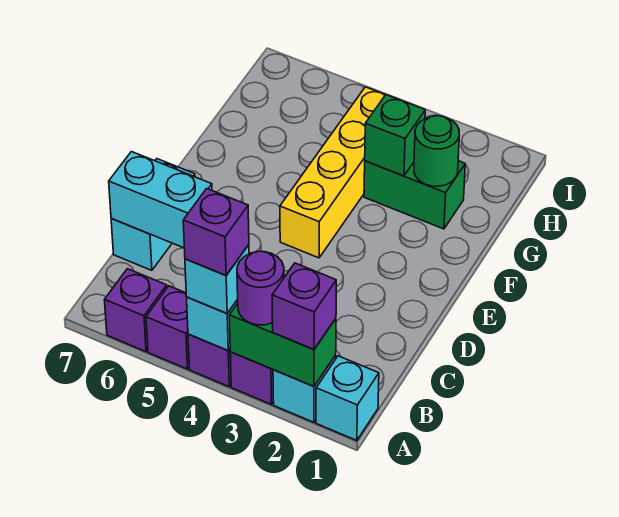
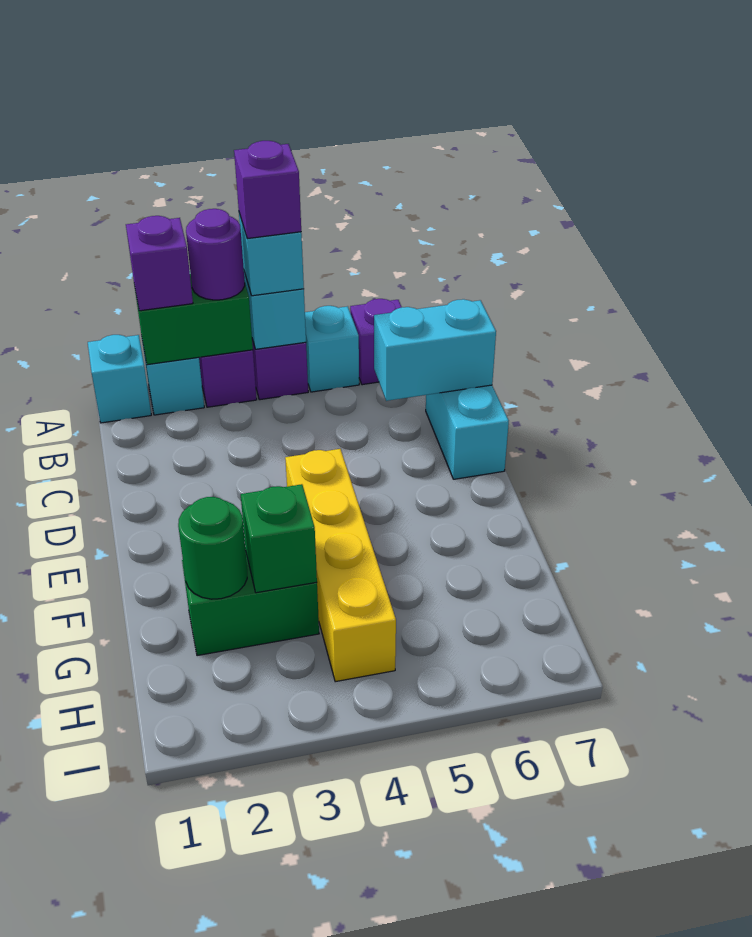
purple brick A5 level 1 -> cyan brick A5 level 1

